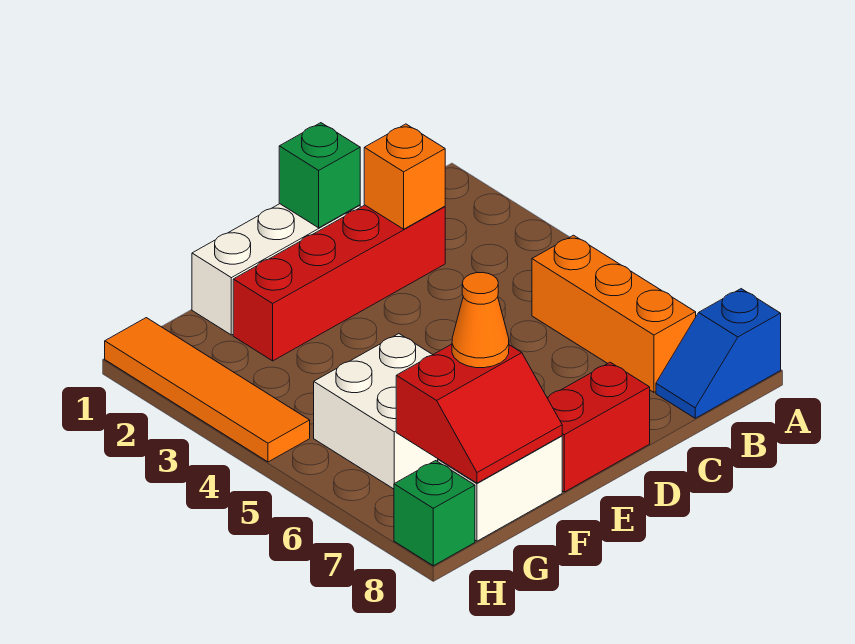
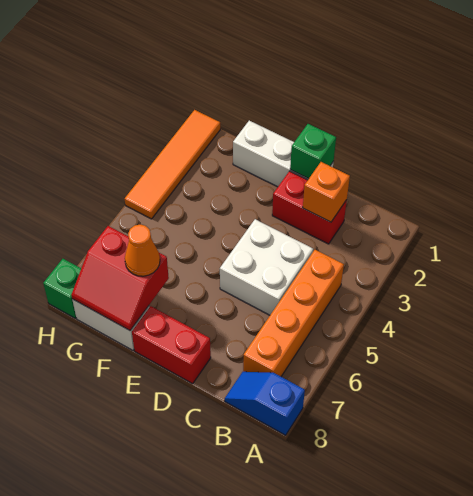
orange brick B5:B7 level 1 -> orange brick B4:B7 level 1
red brick C2:F2 level 1 -> red brick C2:D2 level 1
white brick F5:G6 level 1 -> white brick C4:D5 level 1

